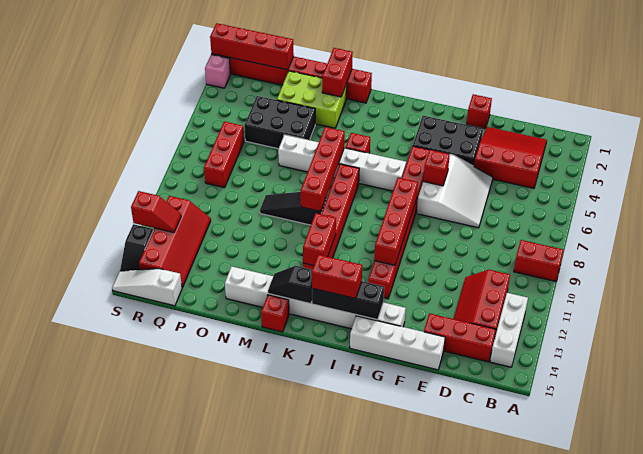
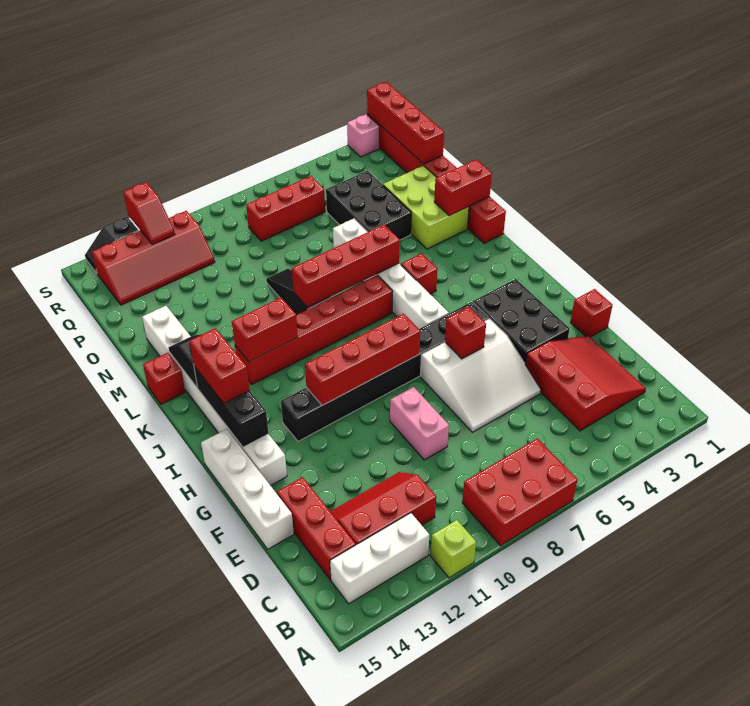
red brick A9:B9 level 1 -> red brick A7:B9 level 1
none -> lime brick A11 level 1
none -> pink brick E9:F9 level 1
red brick H5:H12 level 1 -> black brick H5:H12 level 1
white slope Q15:S15 level 1 top Q -> none

